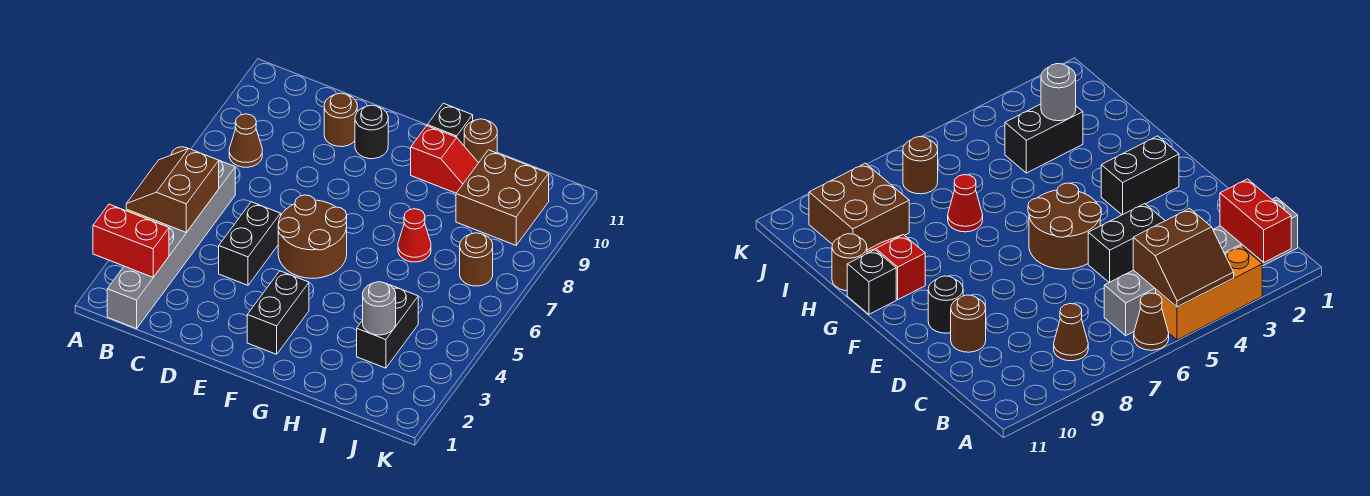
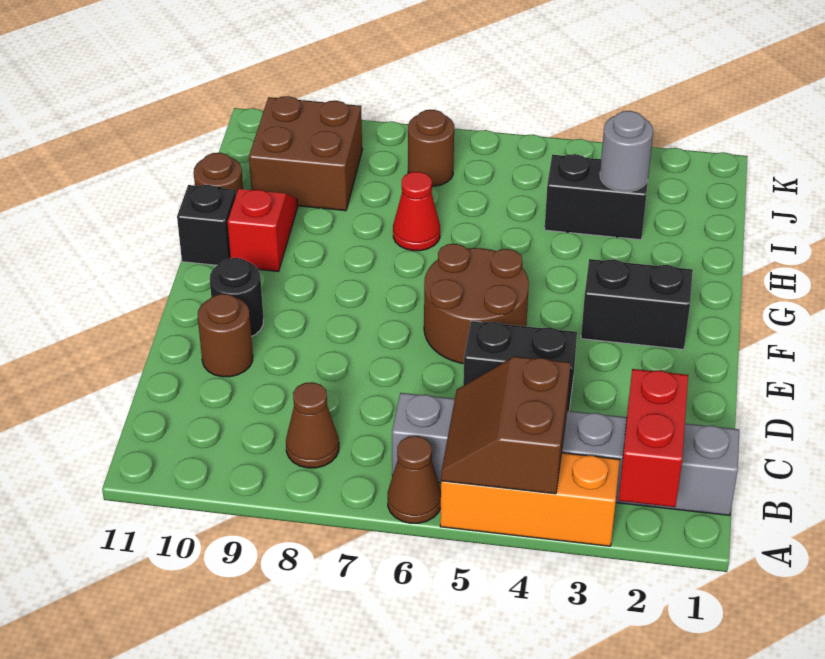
brown slope A4:B5 level 2 top B -> brown slope A4:B5 level 2 top 4

